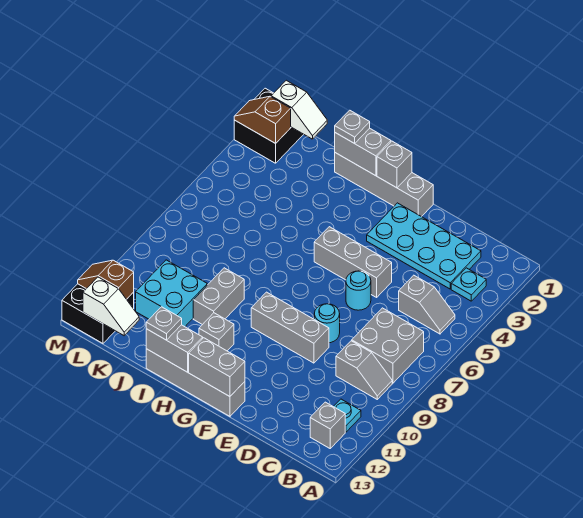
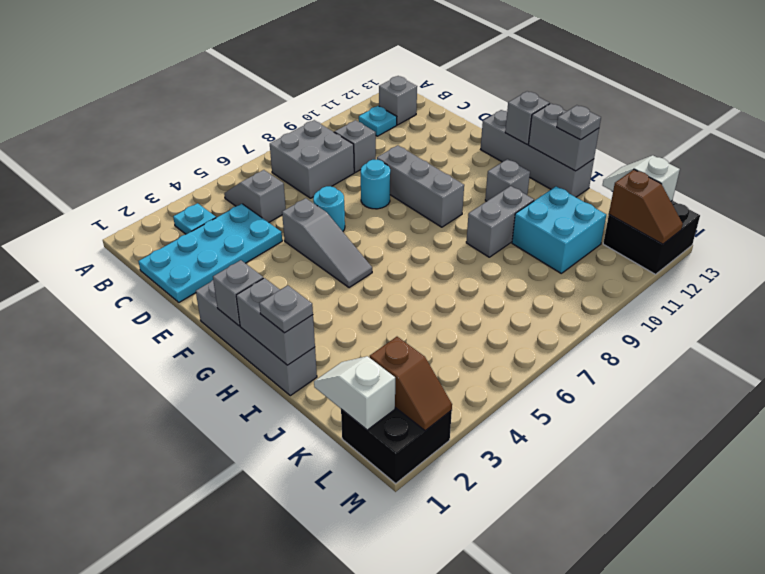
cyan plate C2:F3 level 1 -> cyan plate C1:D4 level 1
grey brick E5:G5 level 1 -> grey slope E5:G5 level 1 top E
grey brick F13:G13 level 2 -> grey brick G13 level 2

